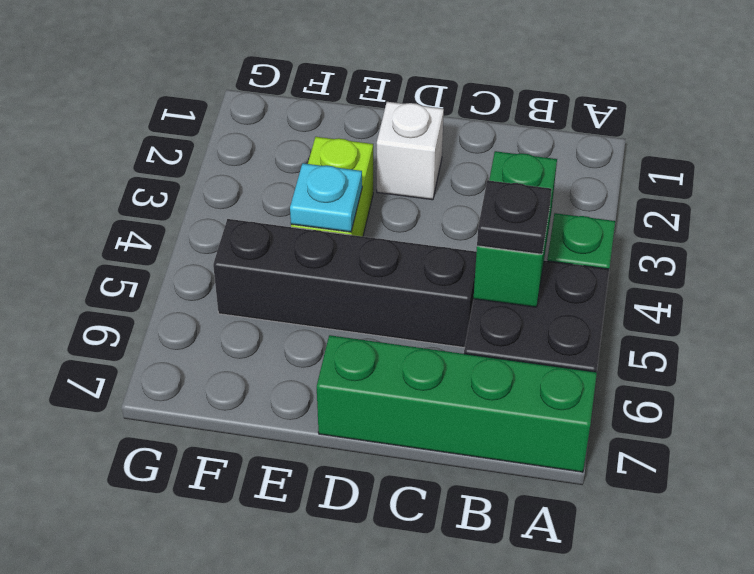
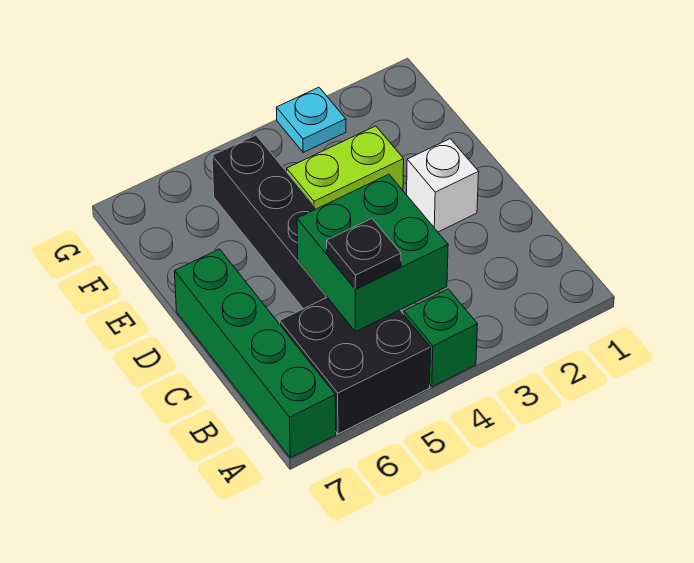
green brick B4:B5 level 2 -> green brick B4:C5 level 2
cyan plate E4 level 2 -> cyan plate G3 level 1

